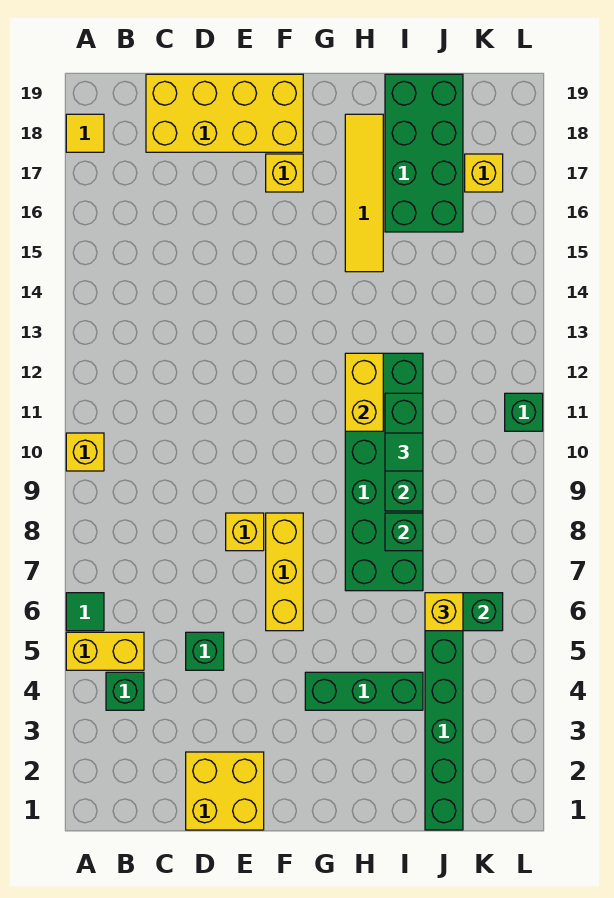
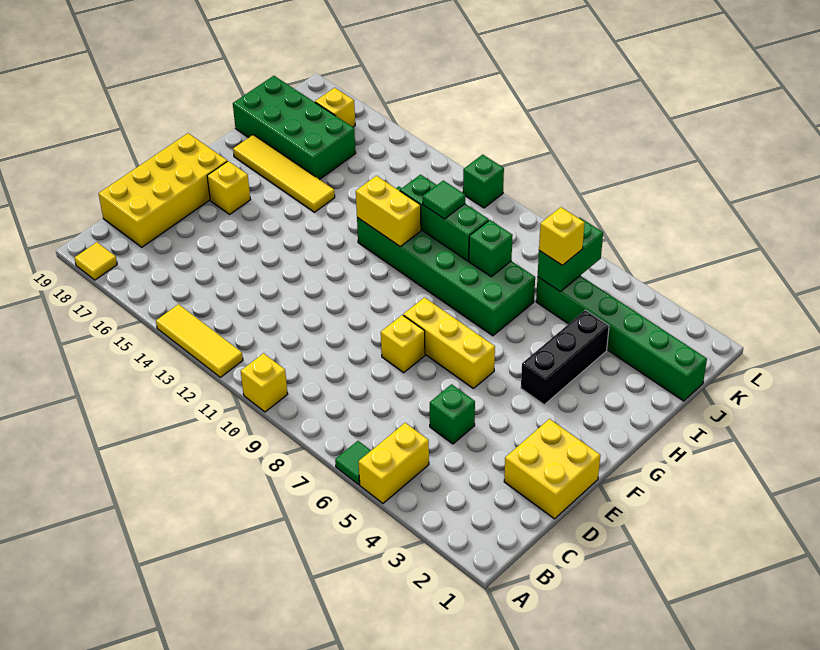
none -> yellow tile A12:A14 level 1
green brick B4 level 1 -> none
green brick G4:I4 level 1 -> black brick G4:I4 level 1

